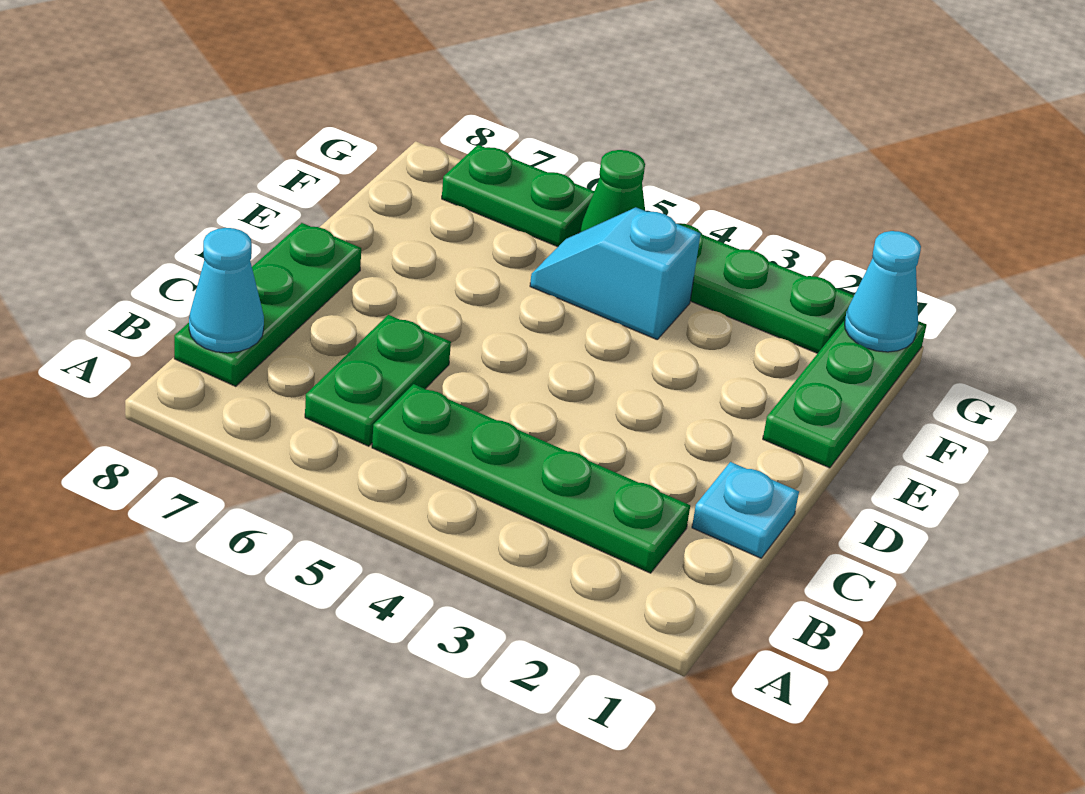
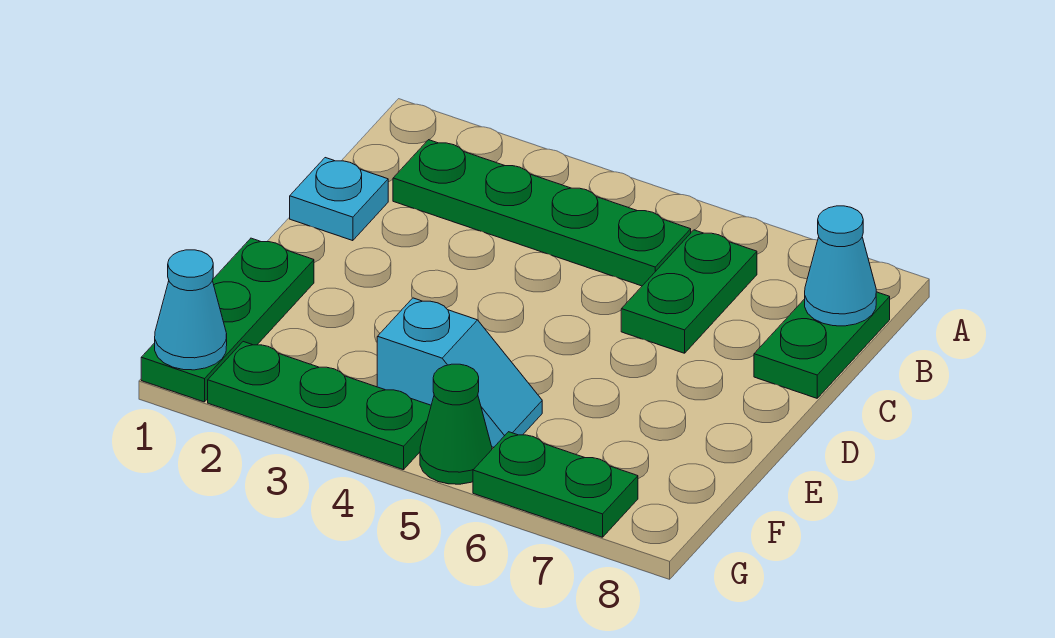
green plate B8:D8 level 1 -> green plate B8:C8 level 1

